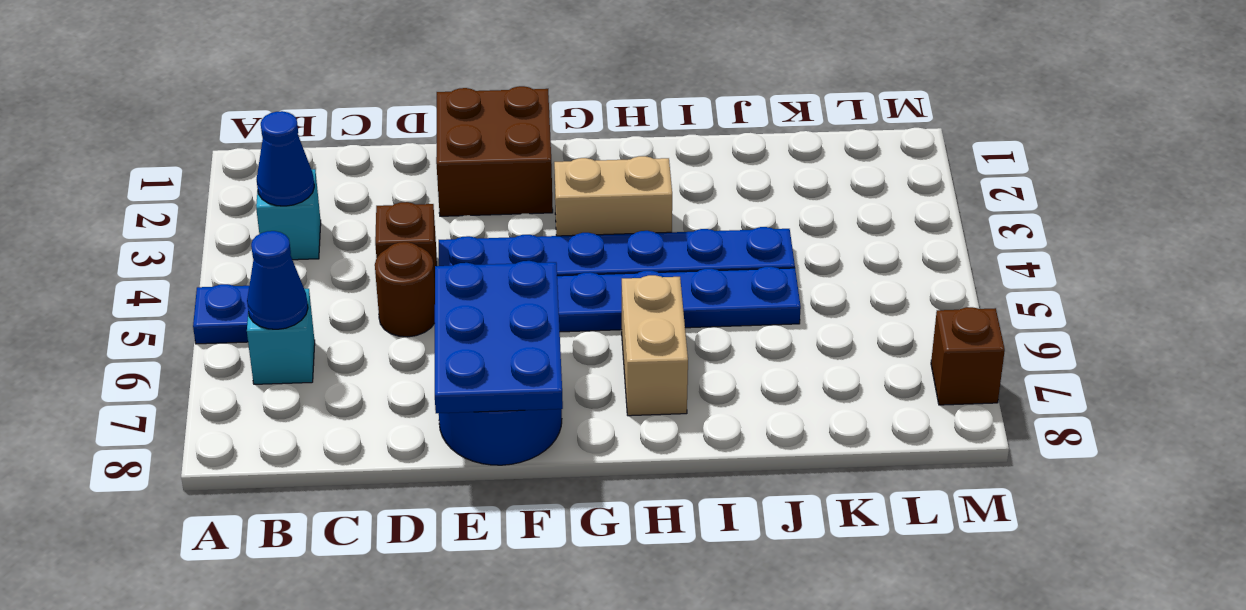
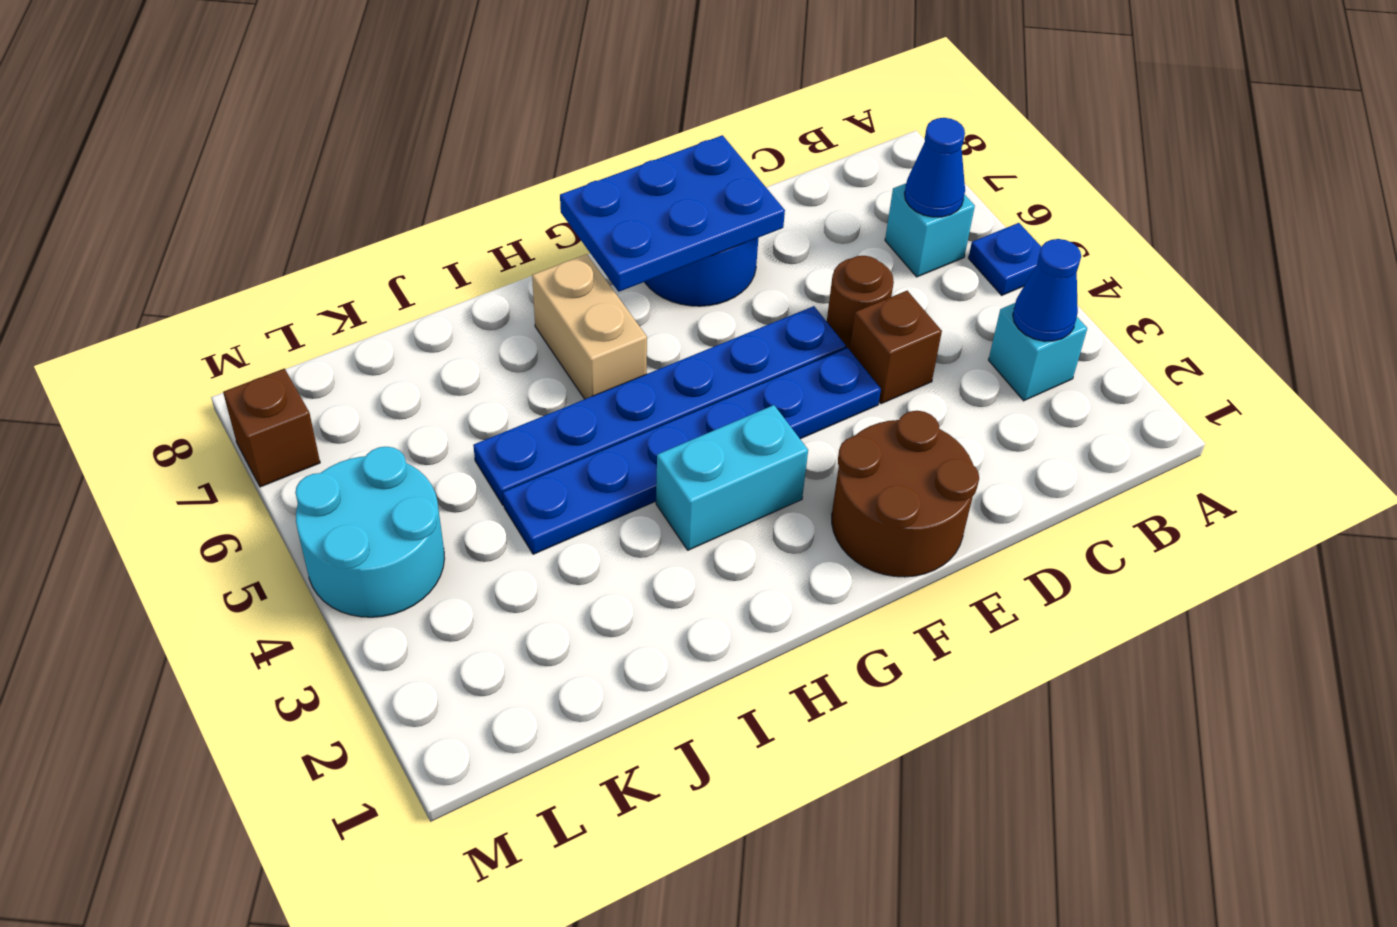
brown brick E1:F2 level 1 -> brown round brick E1:F2 level 1
blue plate E6:F8 level 2 -> blue plate E7:G8 level 2
tan brick G3:H3 level 1 -> cyan brick G3:H3 level 1
none -> cyan round brick L4:M5 level 1

